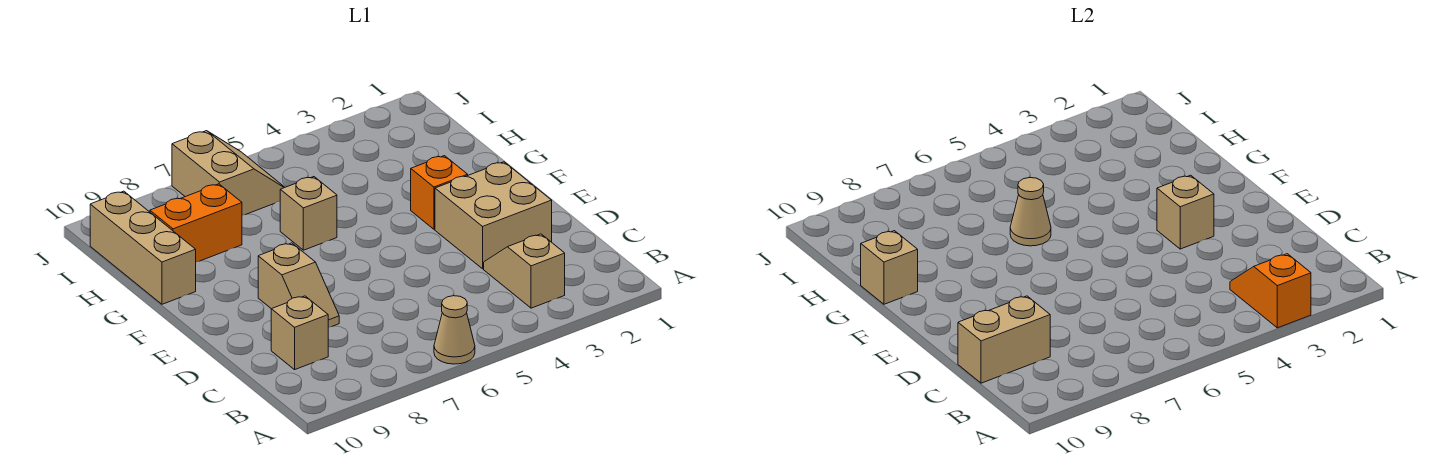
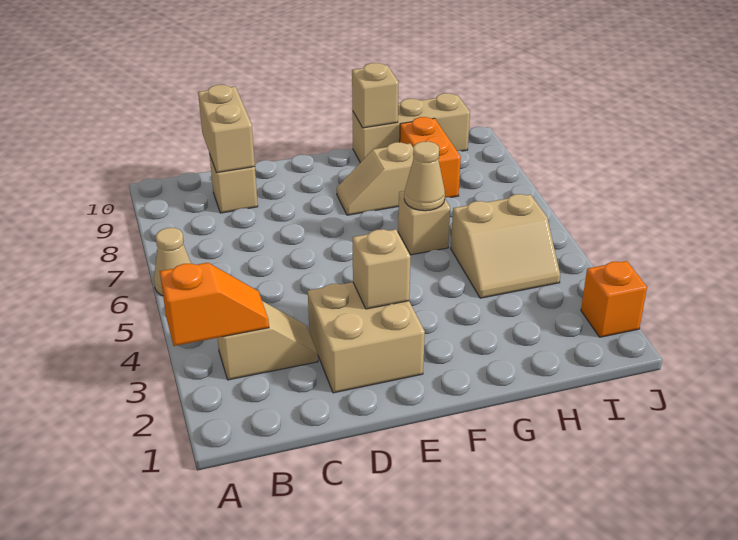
tan slope D8:E8 level 1 top E -> tan slope F8:G8 level 1 top G
orange brick F3 level 1 -> orange brick J2 level 1
tan slope I6:J7 level 1 top 7 -> tan slope H4:I5 level 1 top 5

